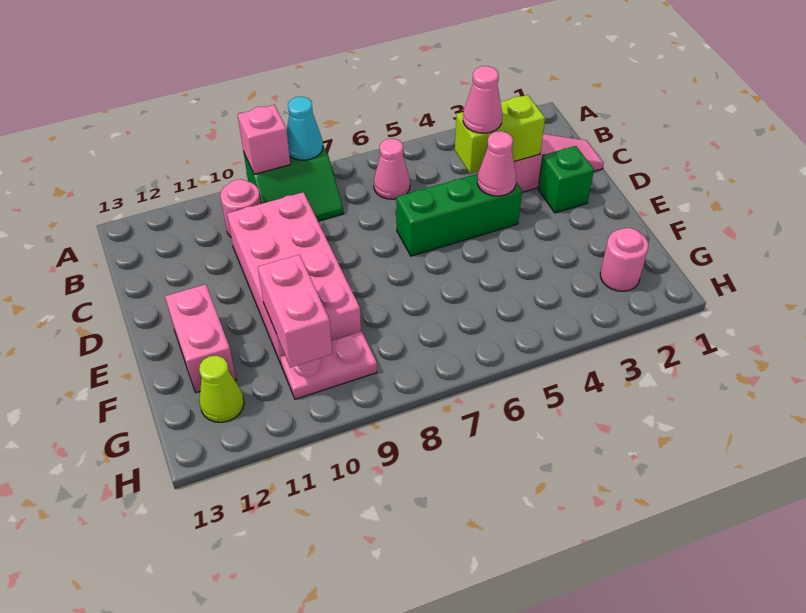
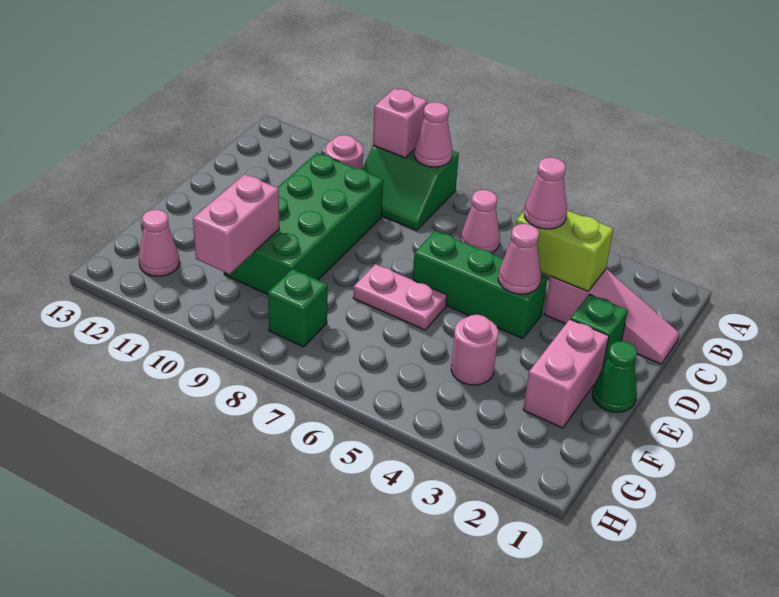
cyan cone A8 level 2 -> pink cone A8 level 2
pink brick C9:F10 level 1 -> green brick C9:F10 level 1
none -> green cone E1 level 1
pink brick E12:F12 level 1 -> pink brick E2:F2 level 1
pink round brick G2 level 1 -> pink round brick F4 level 1
none -> green brick G8 level 1
pink plate G9:G10 level 1 -> pink plate E6:E7 level 1
lime cone G12 level 1 -> pink cone G12 level 1

